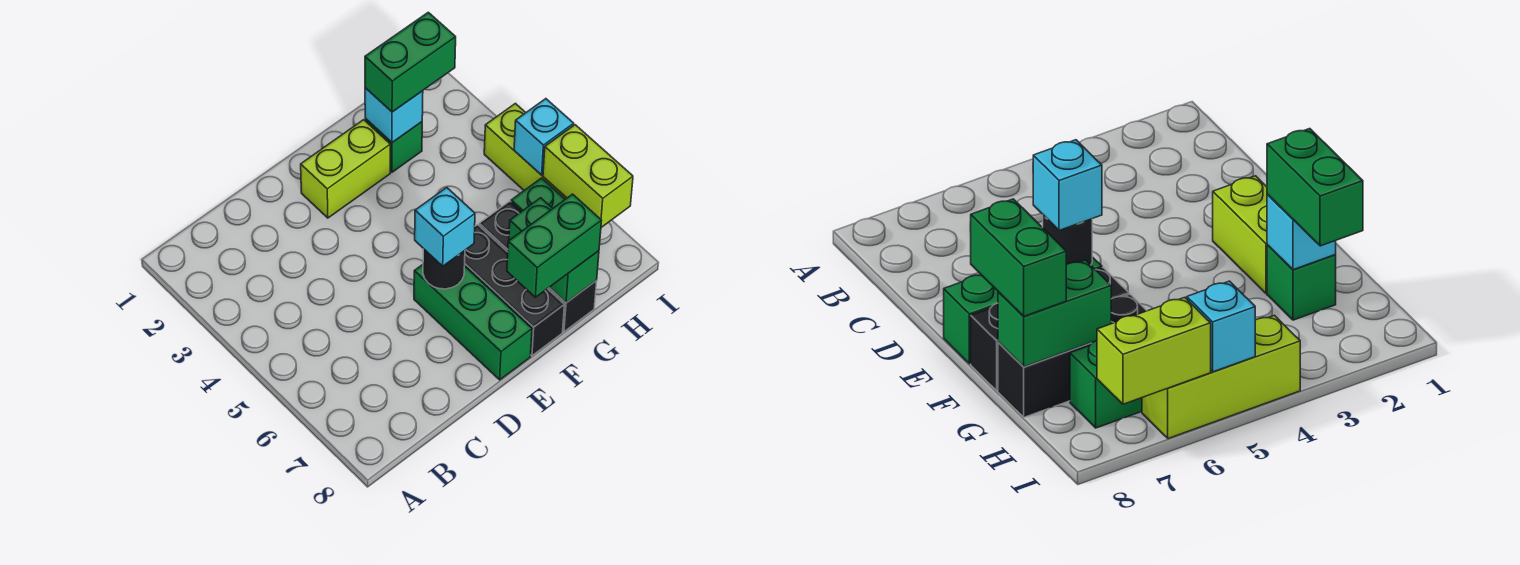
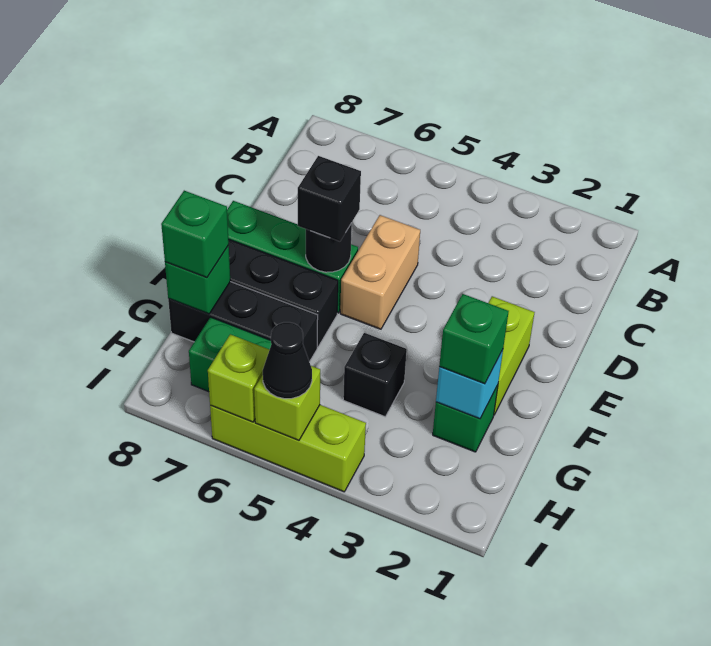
none -> tan brick D5:E5 level 1
cyan brick E6 level 3 -> black brick E6 level 3
green brick F8:G8 level 3 -> green brick G8 level 3
green brick G2:H2 level 3 -> green brick G2 level 3
none -> black brick G4 level 1
green brick G7:G8 level 2 -> green brick G8 level 2
cyan brick I5 level 2 -> lime brick I5 level 2
none -> black cone I5 level 3
lime brick I6:I7 level 2 -> lime brick I6 level 2

